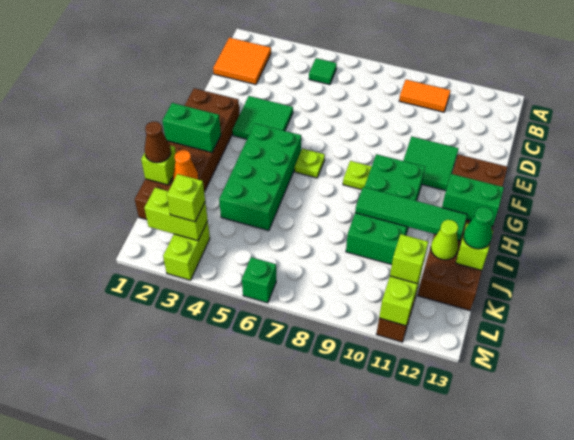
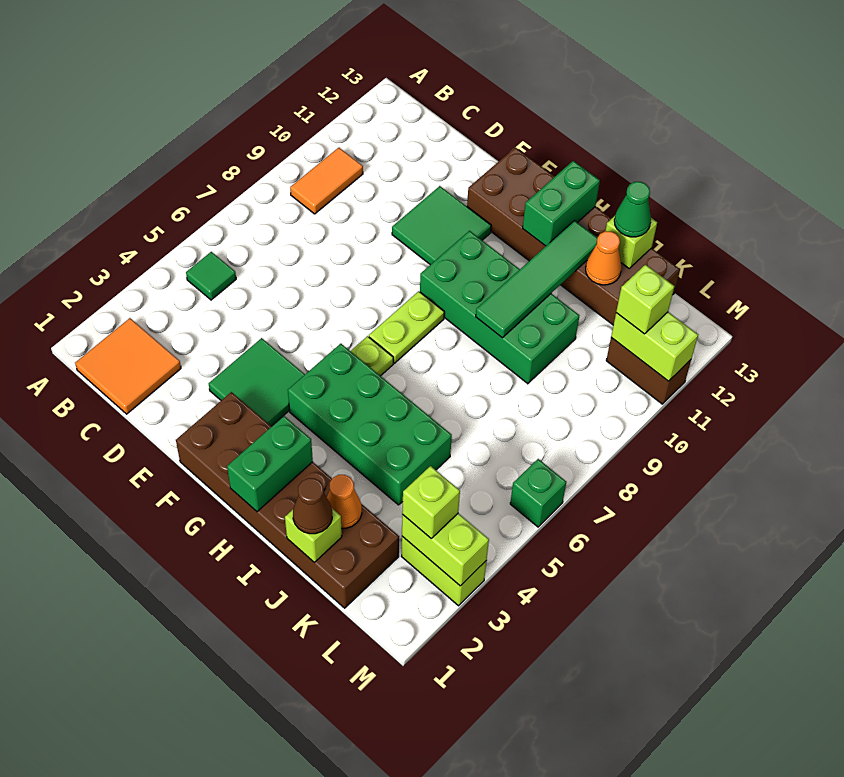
lime plate G8 level 1 -> lime plate G7:G8 level 1
lime cone J12 level 2 -> orange cone J12 level 2
lime brick L2:L3 level 2 -> lime brick L3:M3 level 2

